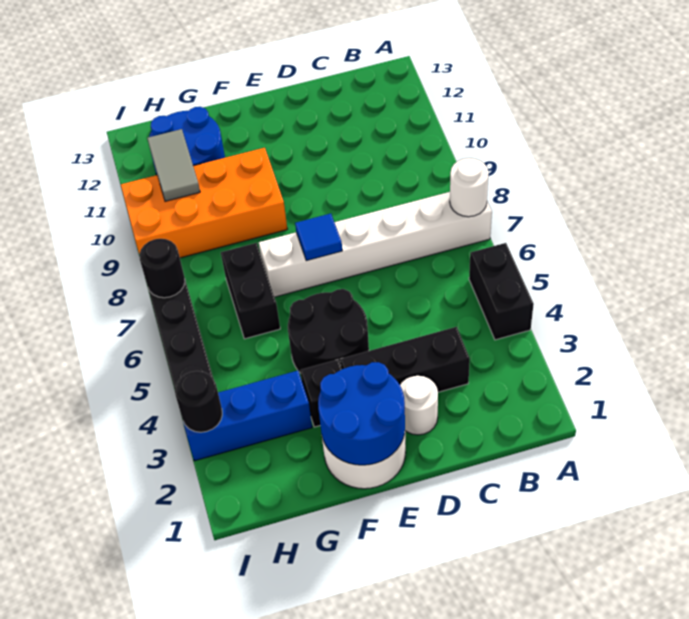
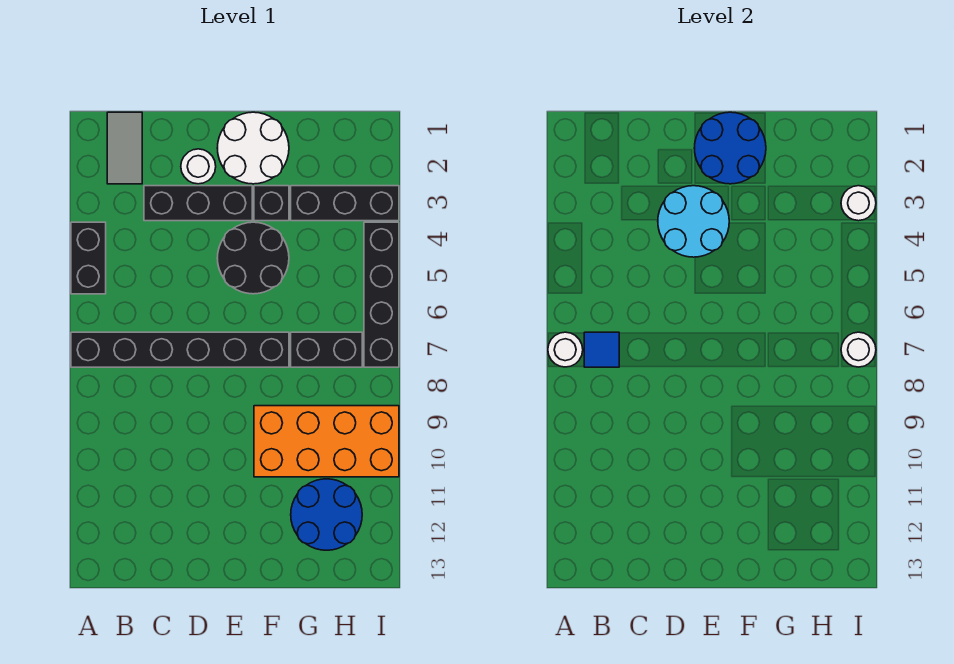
white brick A7:F7 level 1 -> black brick A7:F7 level 1
none -> cyan round brick D3:E4 level 2
blue tile E7 level 2 -> blue tile B7 level 2
blue brick G3:I3 level 1 -> black brick G3:I3 level 1
black brick G6:G7 level 1 -> black brick G7:H7 level 1
grey tile H10:H11 level 2 -> grey tile B1:B2 level 1
black round brick I3 level 2 -> white round brick I3 level 2
black round brick I7 level 2 -> white round brick I7 level 2

